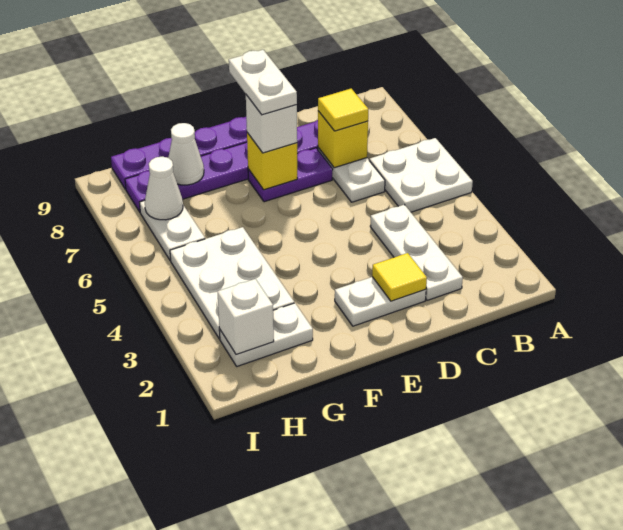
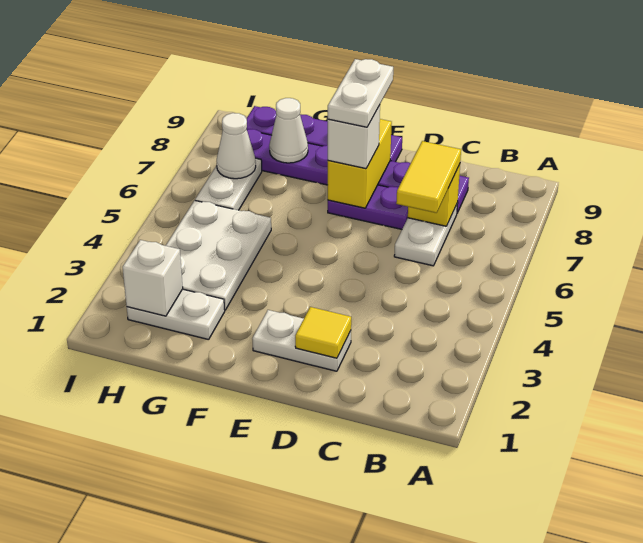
white plate A5:B6 level 1 -> none
white plate C2:C4 level 1 -> none
yellow tile C7 level 3 -> yellow tile C6:C7 level 3
yellow brick E7 level 2 -> yellow brick E7:E8 level 2

